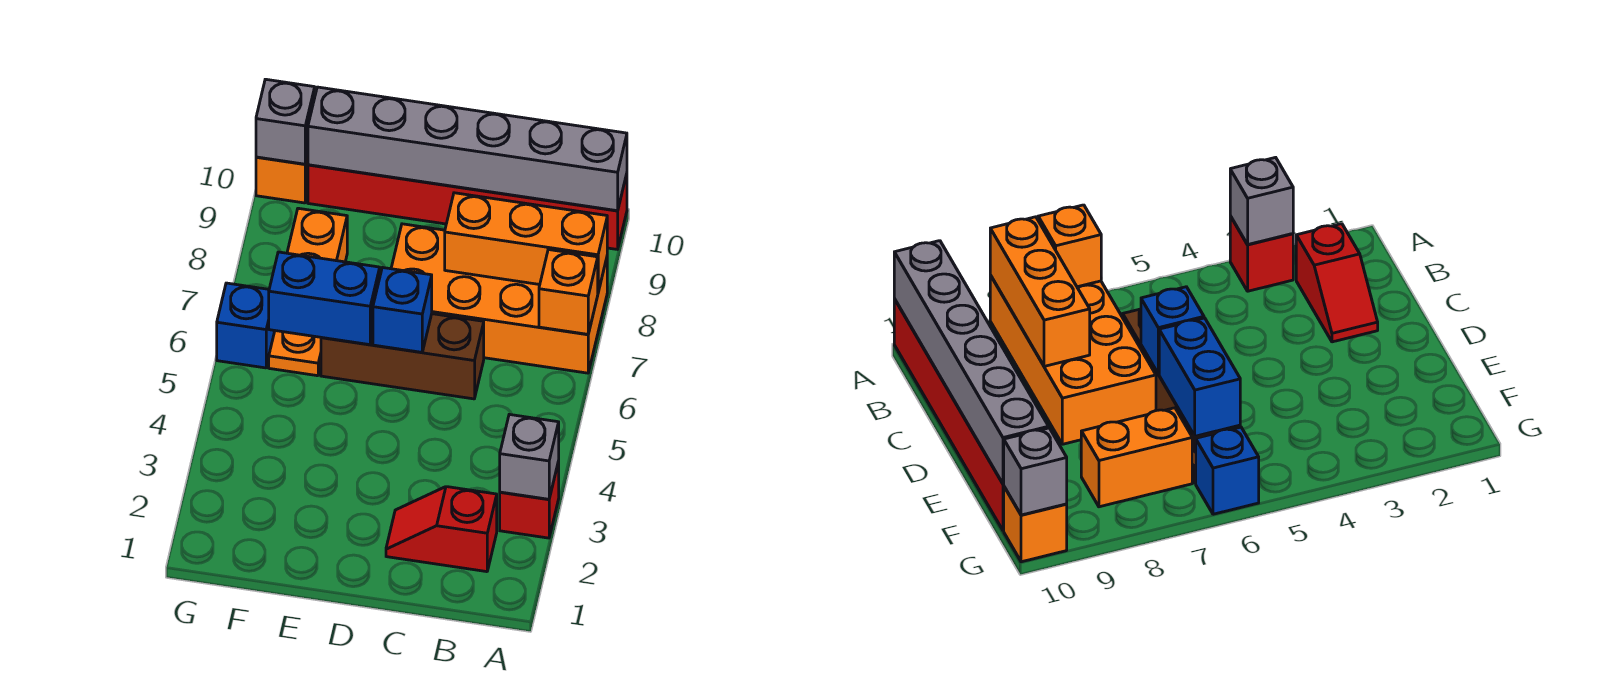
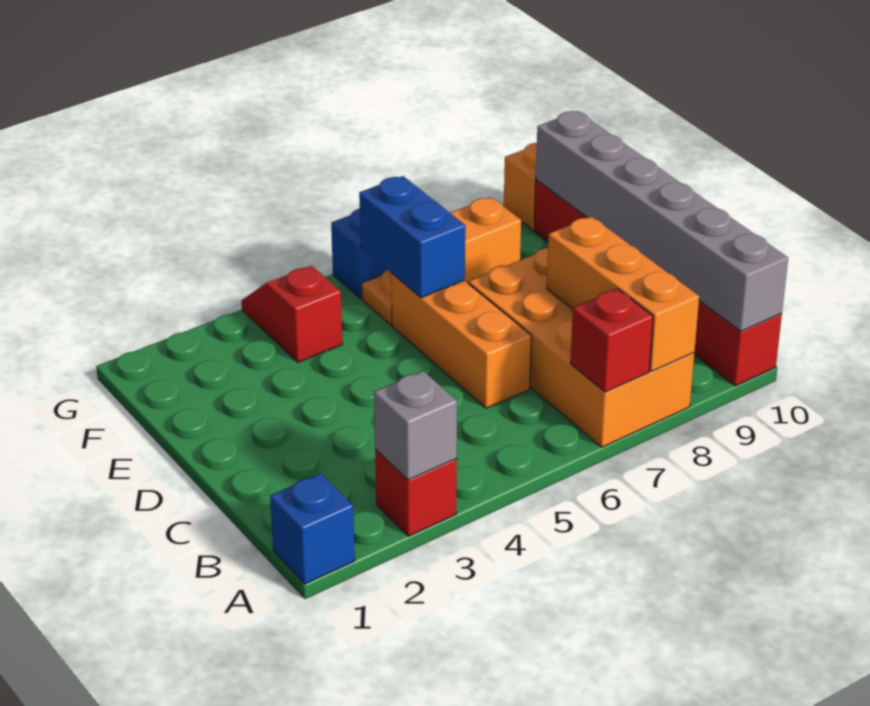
orange brick A7 level 2 -> red brick A7 level 2
red slope B2:C2 level 1 top B -> red slope F4:G4 level 1 top F
brown brick C6:E6 level 1 -> orange brick C6:E6 level 1
blue brick D6 level 2 -> blue brick A1 level 1
grey brick G10 level 2 -> none

